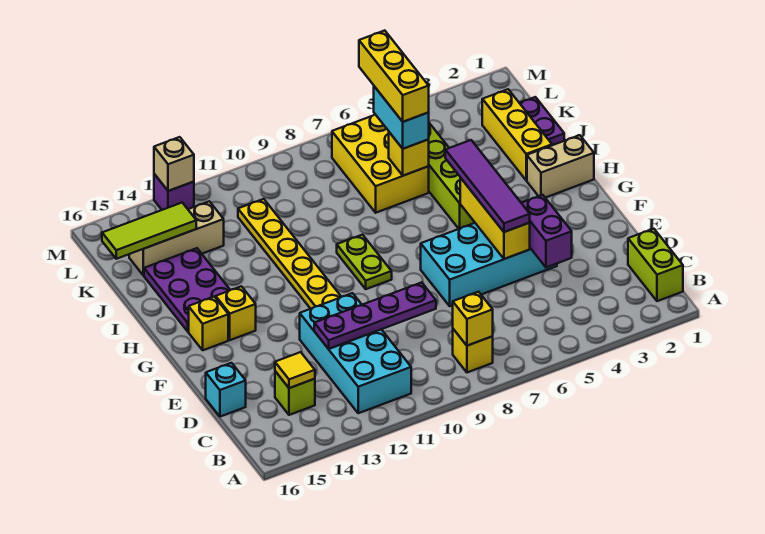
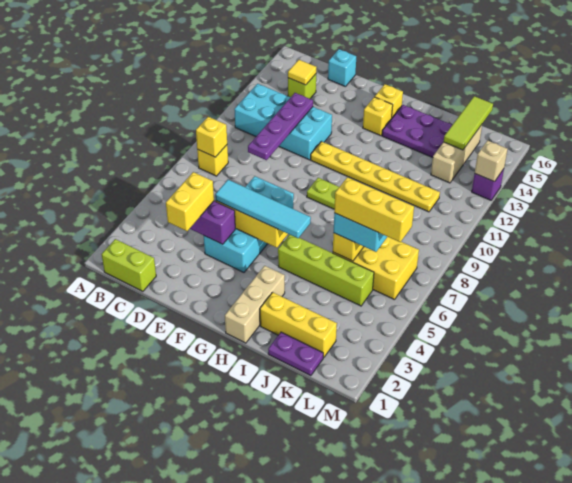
none -> yellow brick D3:D4 level 3
purple tile E5:H5 level 3 -> cyan tile E5:H5 level 3
tan brick H1:H2 level 1 -> tan brick H1:H3 level 1

